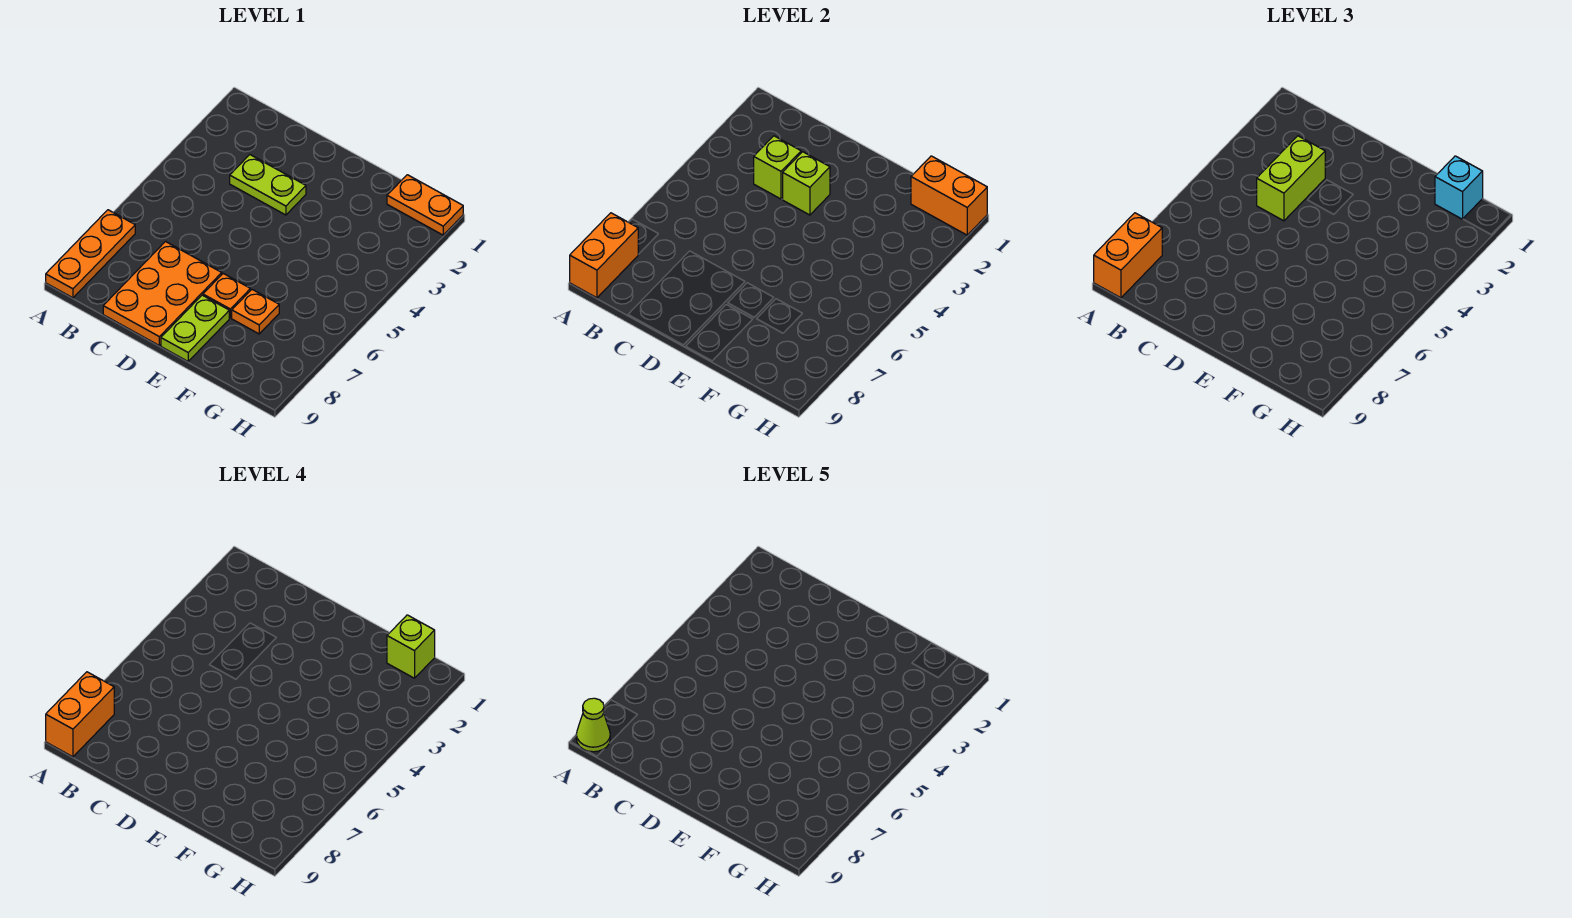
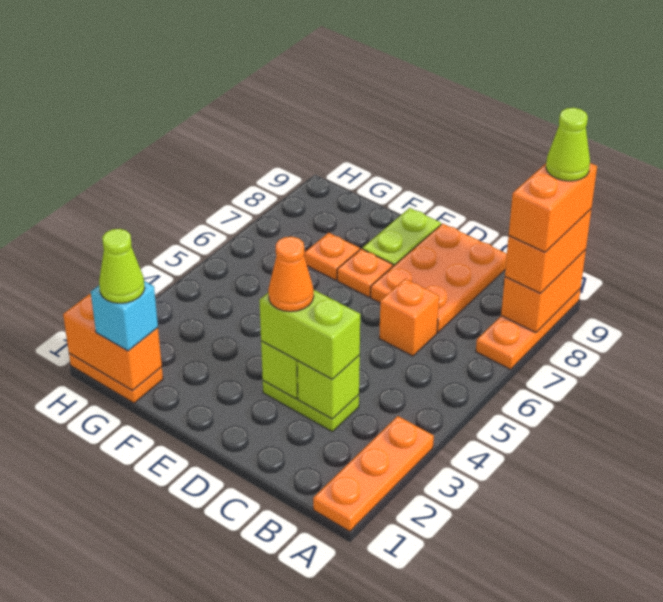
none -> orange plate A1:A3 level 1
lime brick C3:C4 level 3 -> lime brick C3:D3 level 3
none -> orange brick C6 level 1
none -> orange cone D3 level 4
lime brick G1 level 4 -> lime cone G1 level 4

